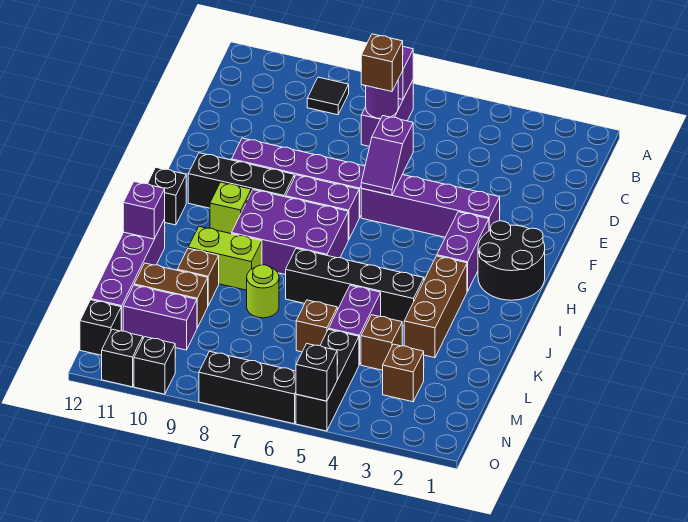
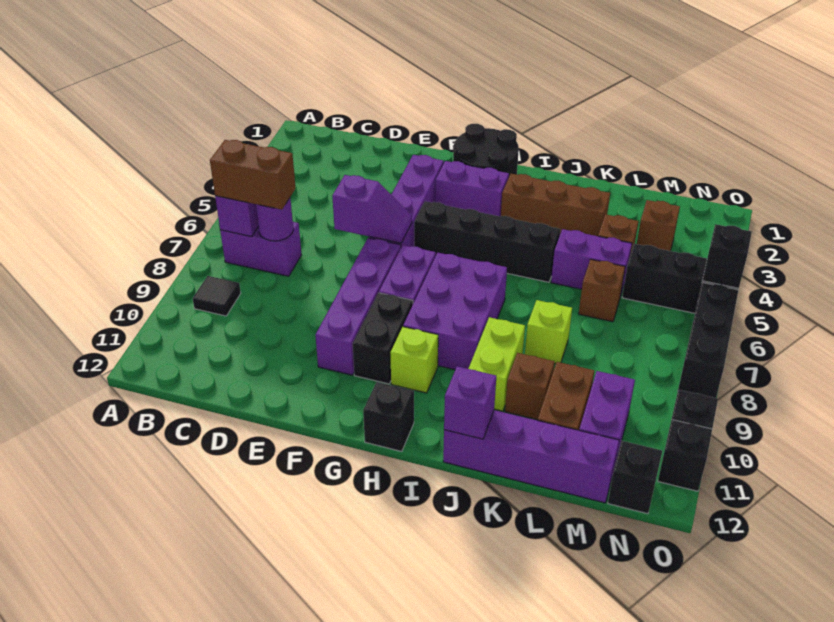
brown brick C7 level 3 -> brown brick B7:C7 level 3
black brick G9:G11 level 1 -> black brick G9:G10 level 1
black brick J4:J7 level 1 -> black brick G5:J5 level 1
lime round brick K8 level 1 -> lime brick K8 level 1

